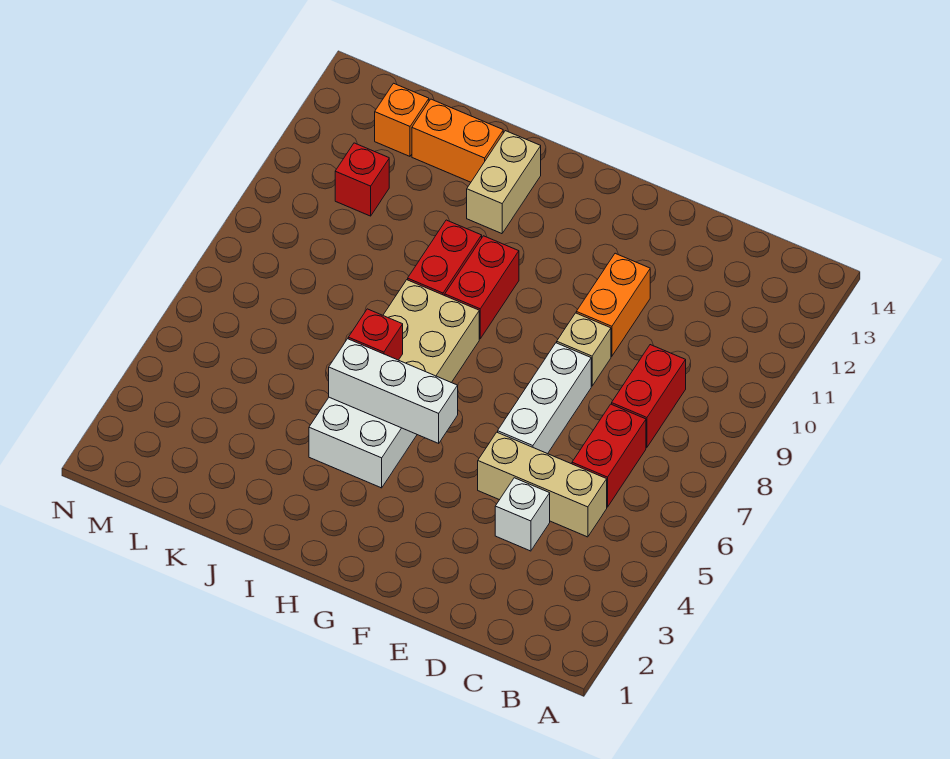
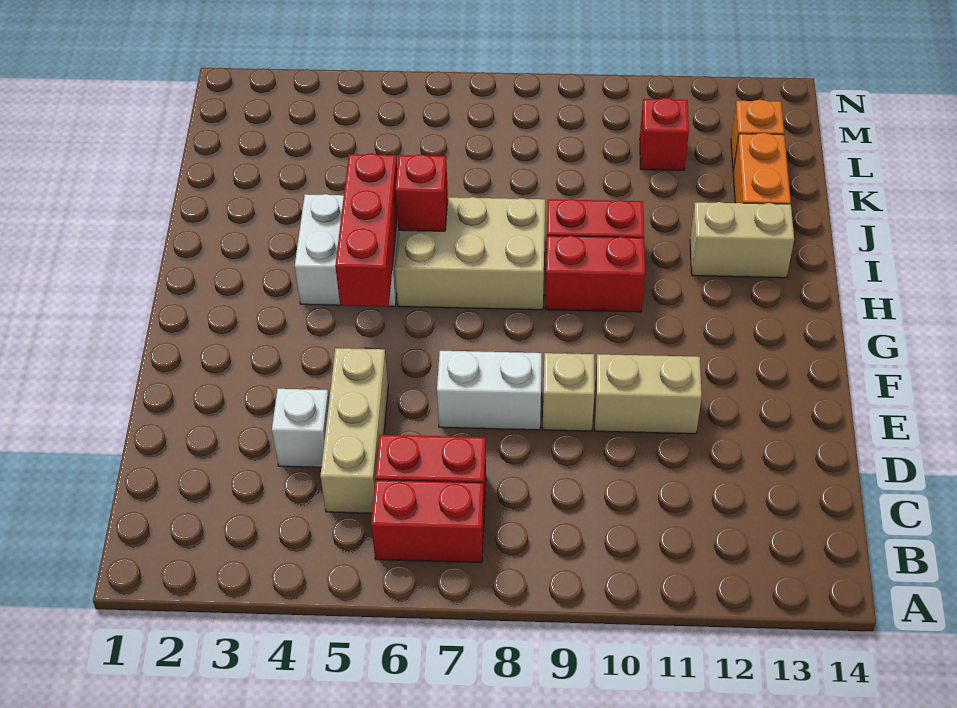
red brick C8:C9 level 1 -> red brick B6:B7 level 1
white brick E6:E8 level 1 -> white brick E7:E8 level 1
orange brick E10:E11 level 1 -> tan brick E10:E11 level 1
white brick G5:I5 level 2 -> red brick G5:I5 level 2

